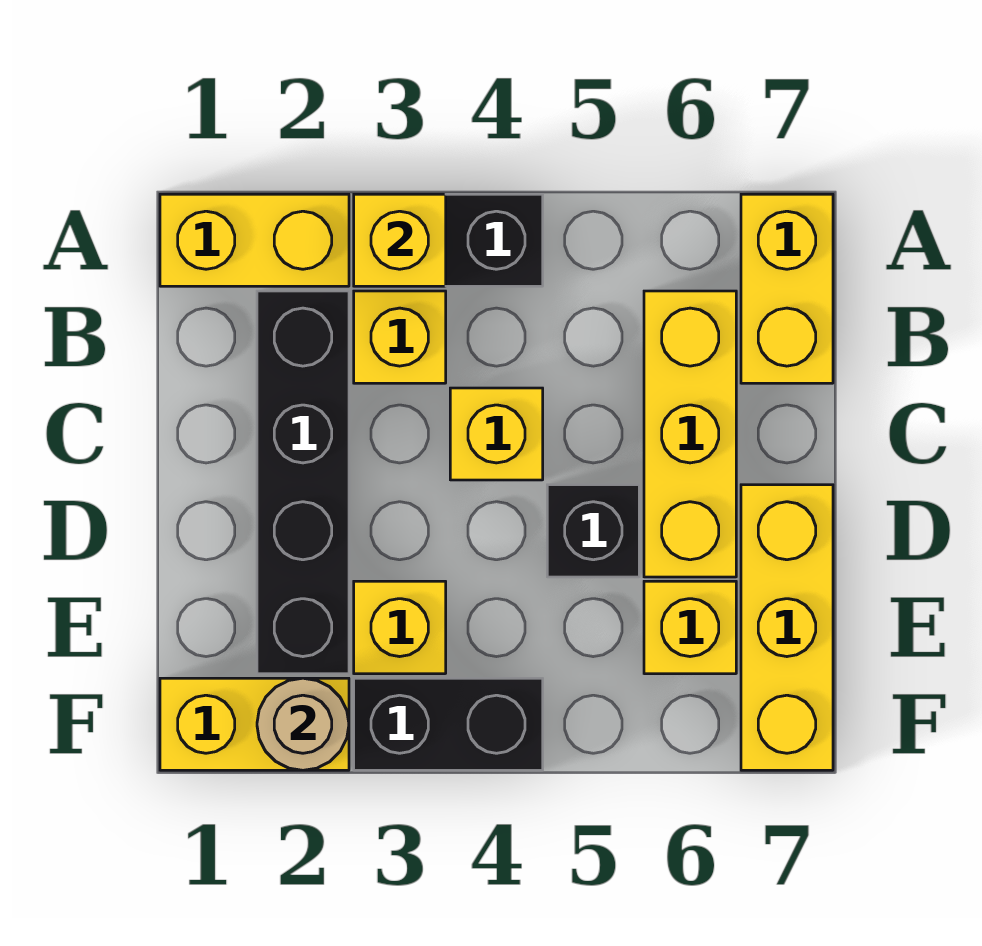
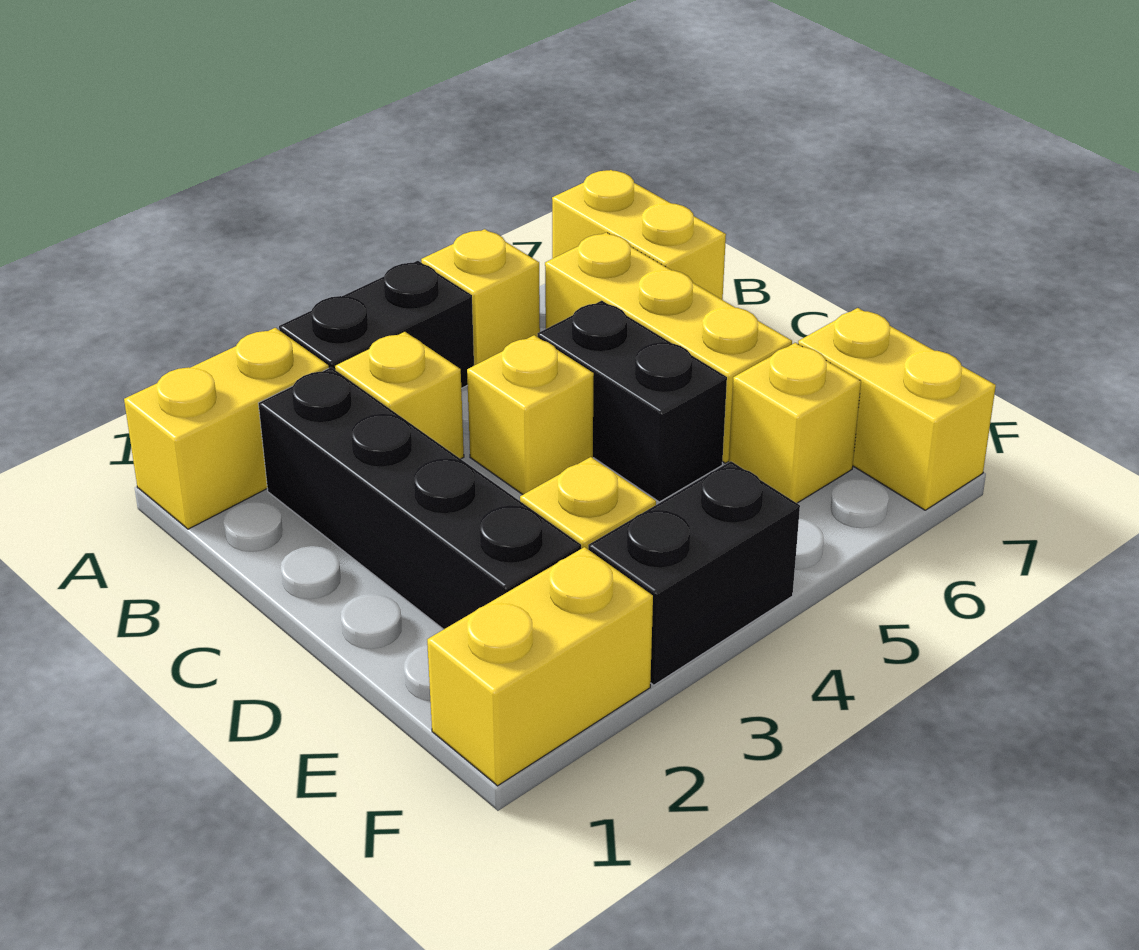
yellow brick A3 level 2 -> yellow brick A5 level 1
black brick D5 level 1 -> black brick C5:D5 level 1
yellow brick D7:F7 level 1 -> yellow brick E7:F7 level 1
tan round brick F2 level 2 -> none

